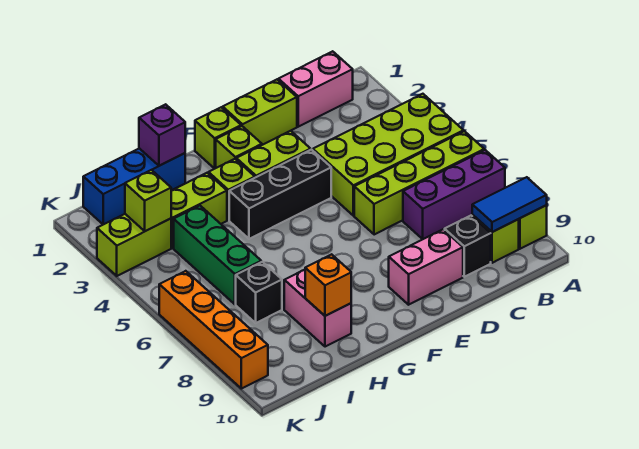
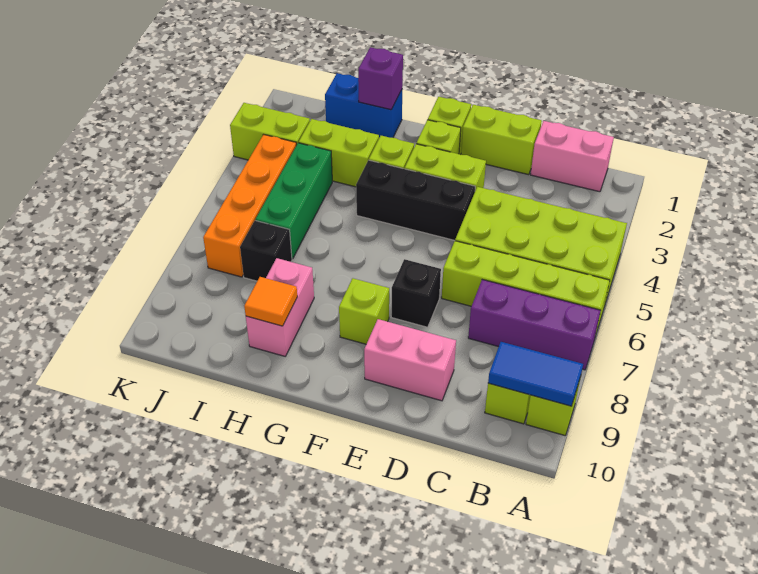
black brick C9 level 1 -> black brick E7 level 1
blue brick H1:J1 level 1 -> blue brick H1:I1 level 1
orange brick H9 level 2 -> orange tile H9 level 2
lime brick J3 level 2 -> lime brick F8 level 1
orange brick K6:K9 level 1 -> orange brick J4:J7 level 1

